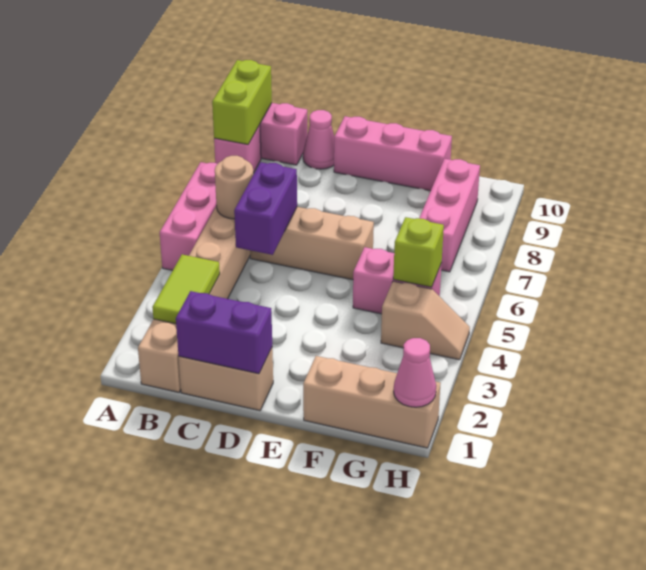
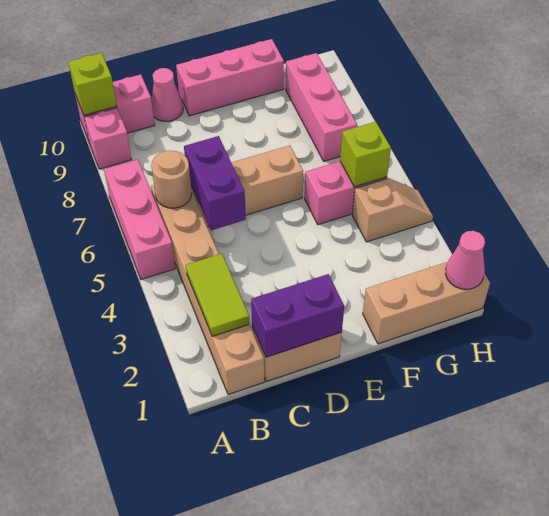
lime brick A9:A10 level 2 -> lime brick A10 level 2

